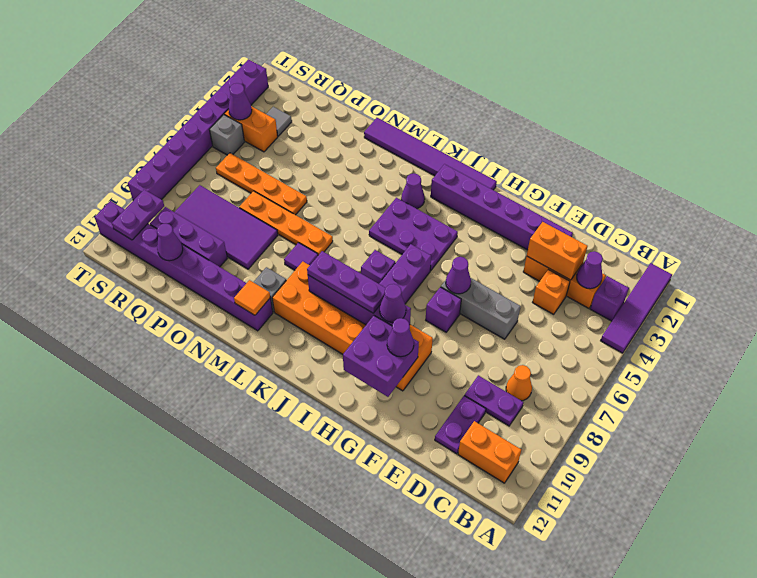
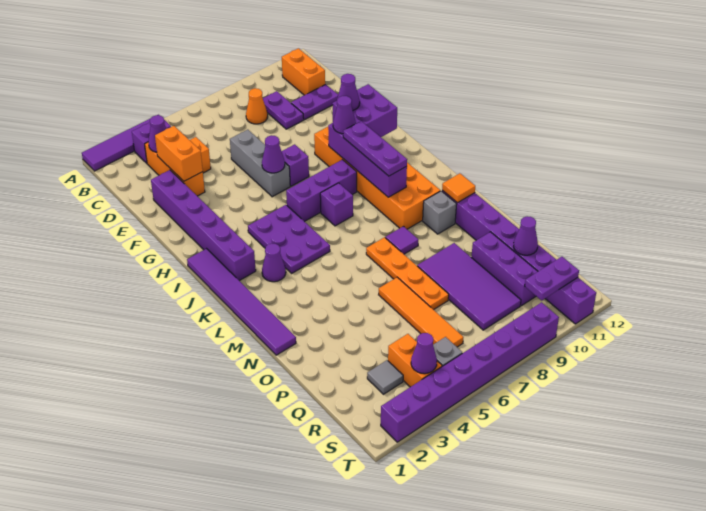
orange plate O6:R6 level 1 -> orange tile O6:R6 level 1

